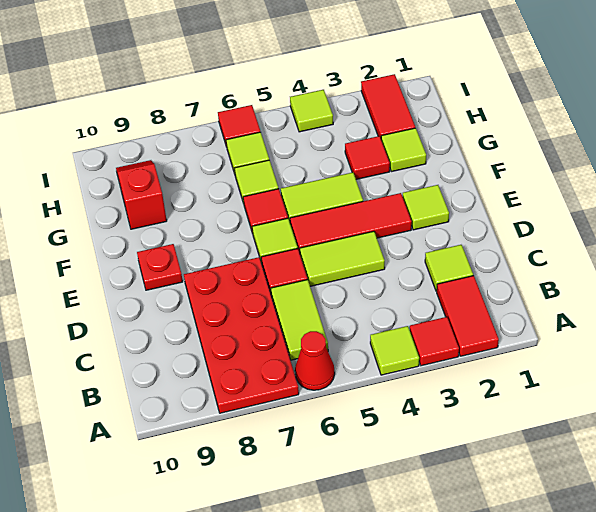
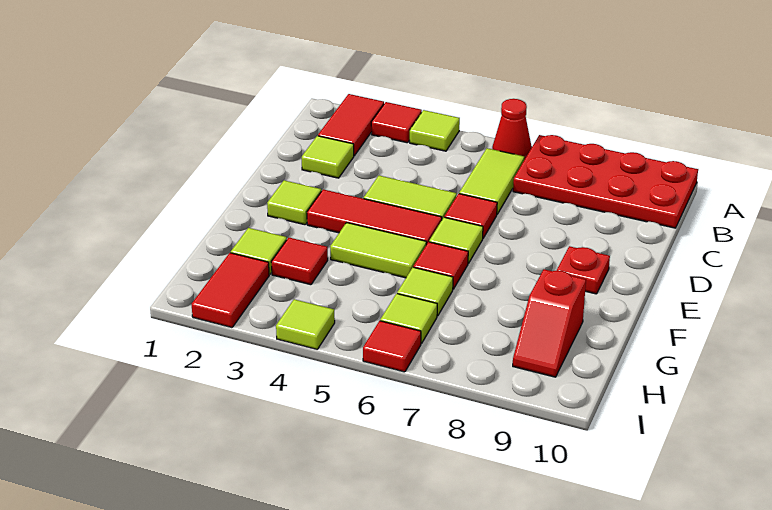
red plate A7:D8 level 1 -> red plate A7:B10 level 1

